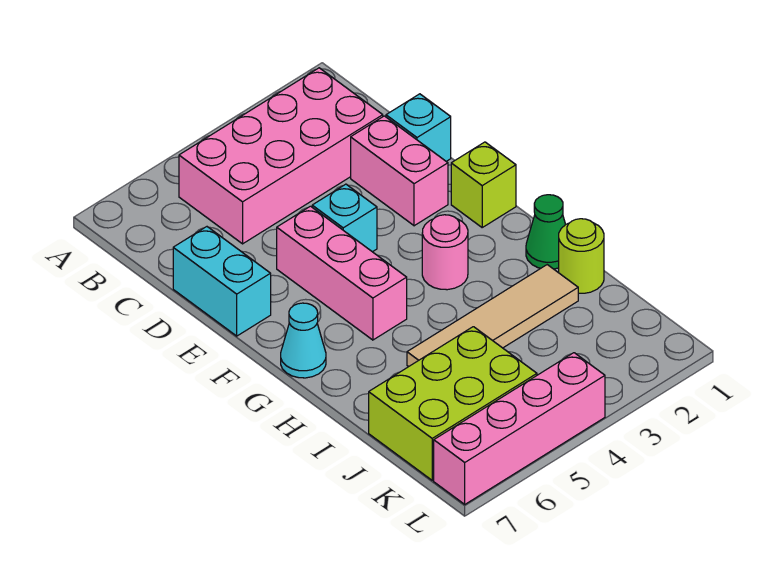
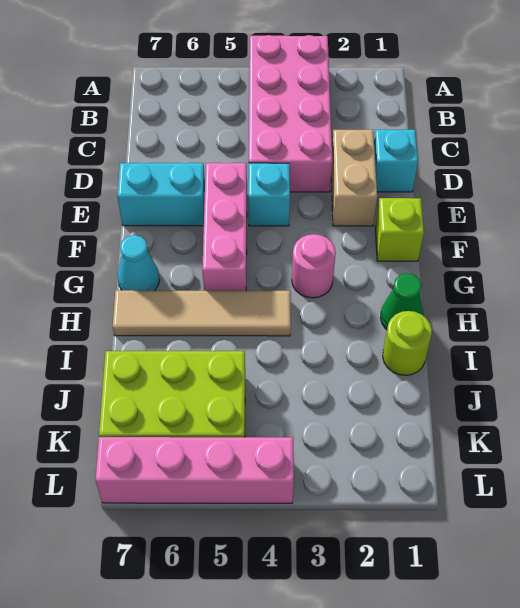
pink brick B2:C5 level 1 -> pink brick A3:D4 level 1
pink brick D2:E2 level 1 -> tan brick D2:E2 level 1
cyan brick D7:E7 level 1 -> cyan brick E6:E7 level 1
tan tile I2:I5 level 1 -> tan tile H4:H7 level 1

